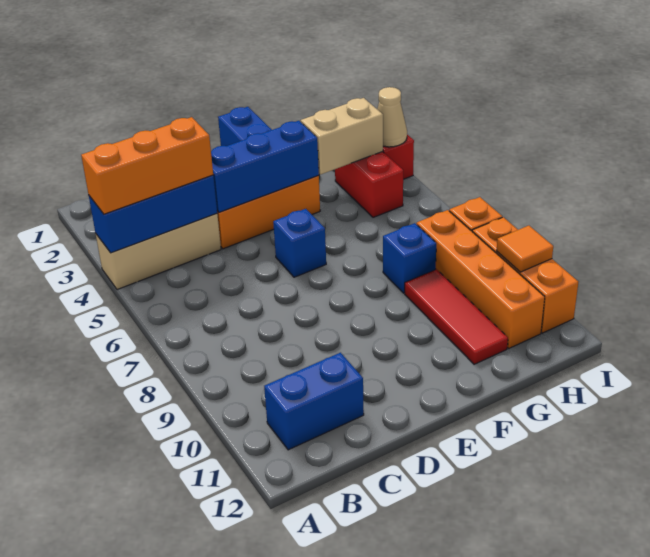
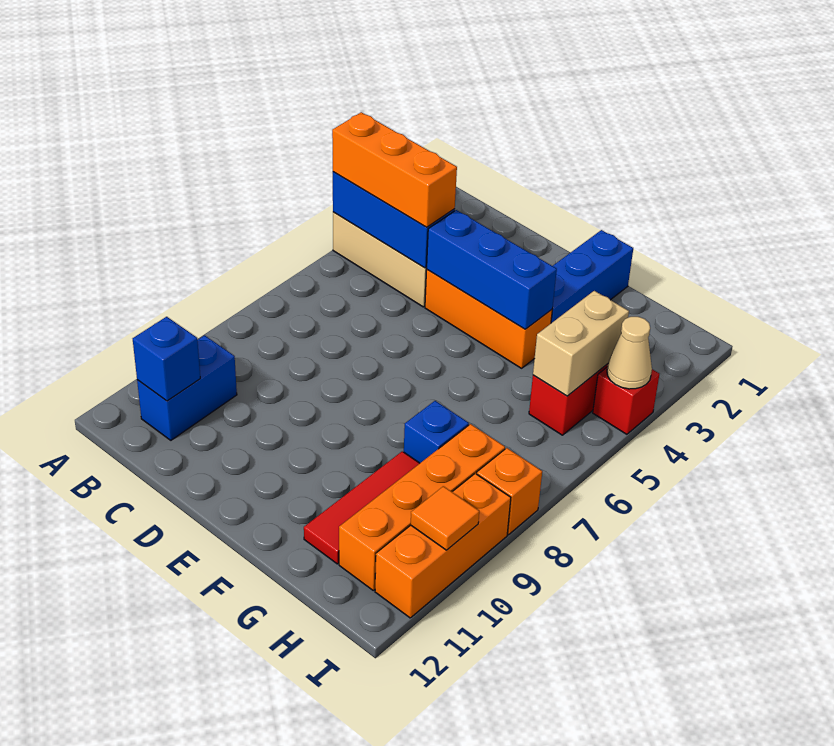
blue brick B11:C11 level 1 -> blue brick B10:B11 level 1
blue brick E6 level 1 -> blue brick B11 level 2
tan brick G4:H4 level 2 -> tan brick H4:H5 level 2

